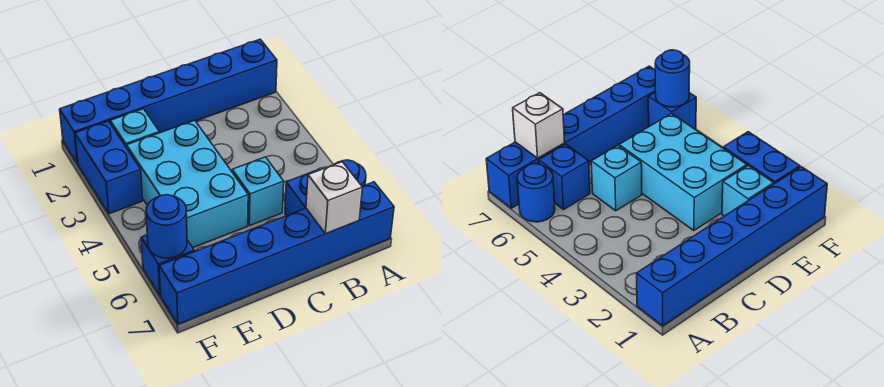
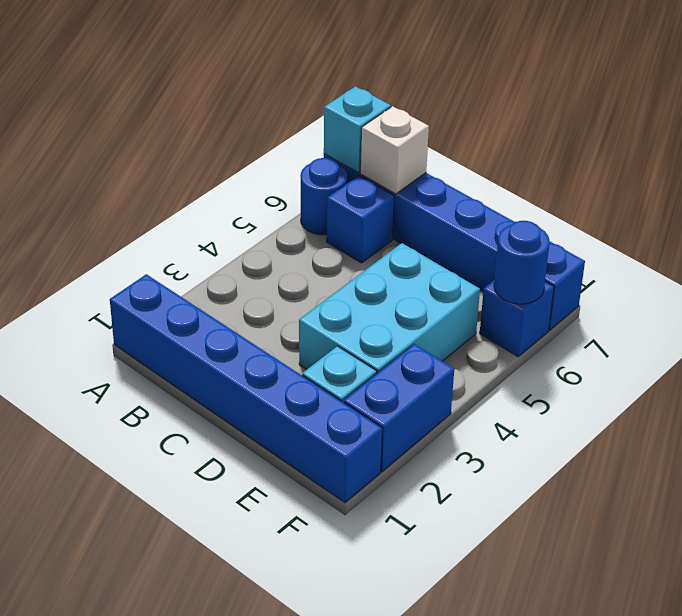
cyan brick C5 level 1 -> cyan brick A7 level 2

